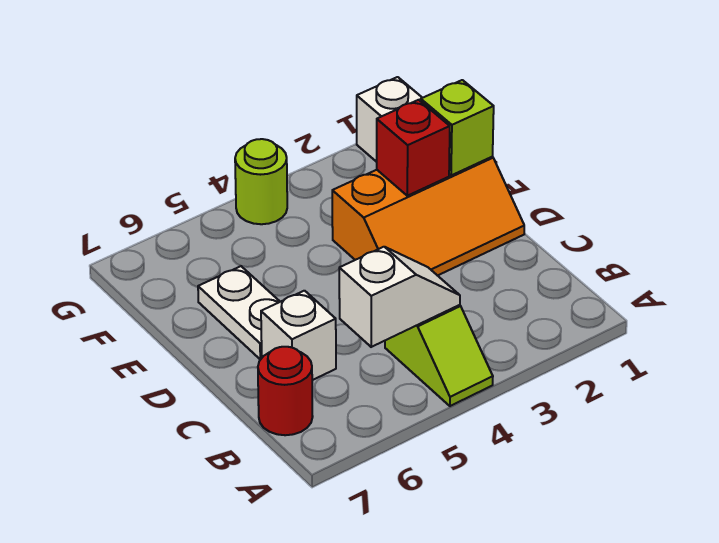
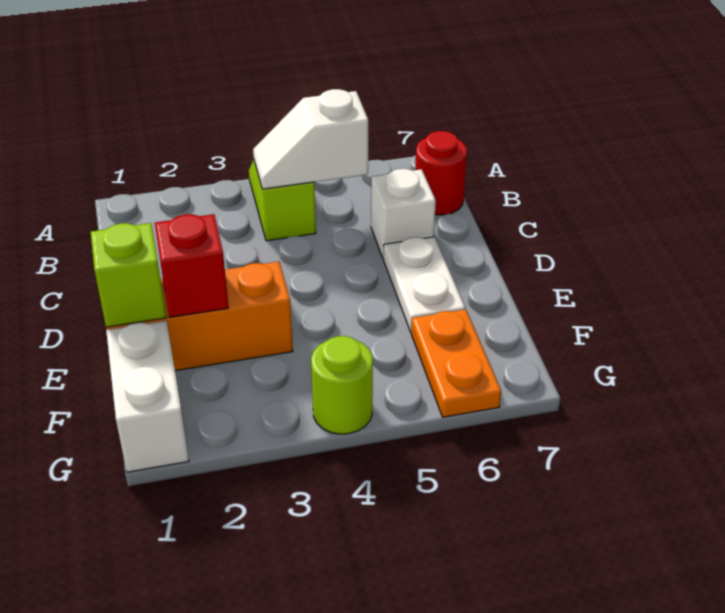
none -> orange plate F6:G6 level 1

